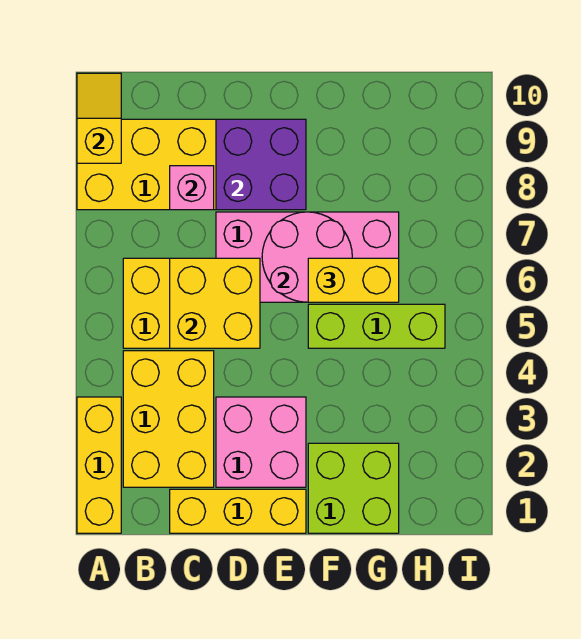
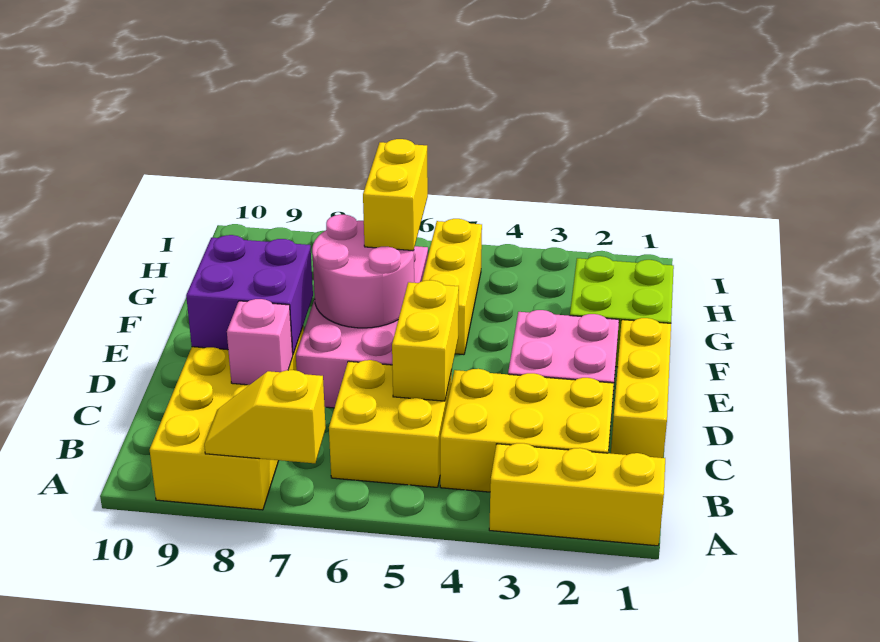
yellow slope A9:A10 level 2 top 9 -> yellow slope A7:A8 level 2 top 7
yellow brick C5:D6 level 2 -> yellow brick C5:D5 level 2
lime brick F5:H5 level 1 -> yellow brick F5:H5 level 1

